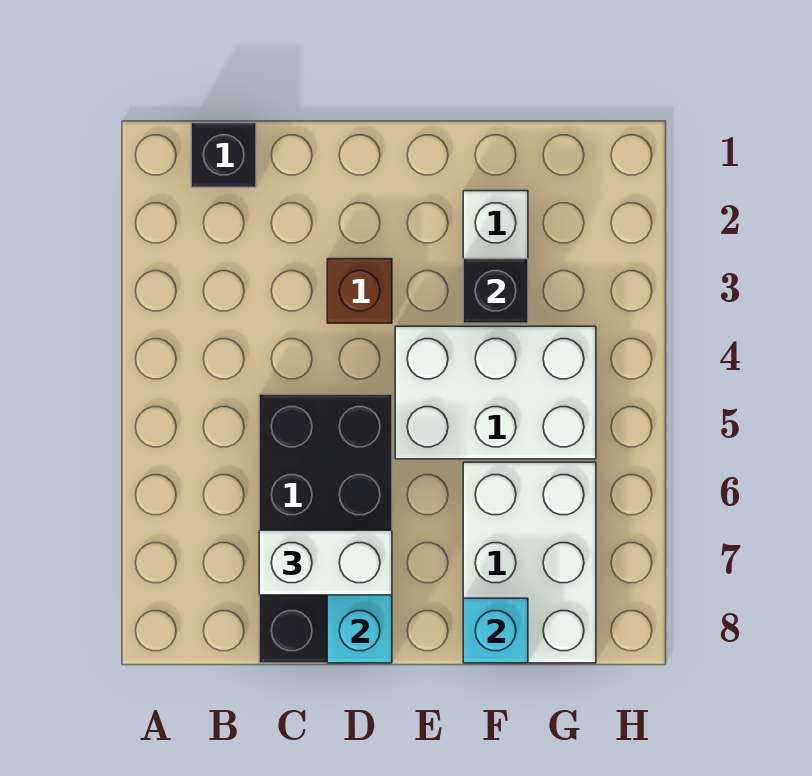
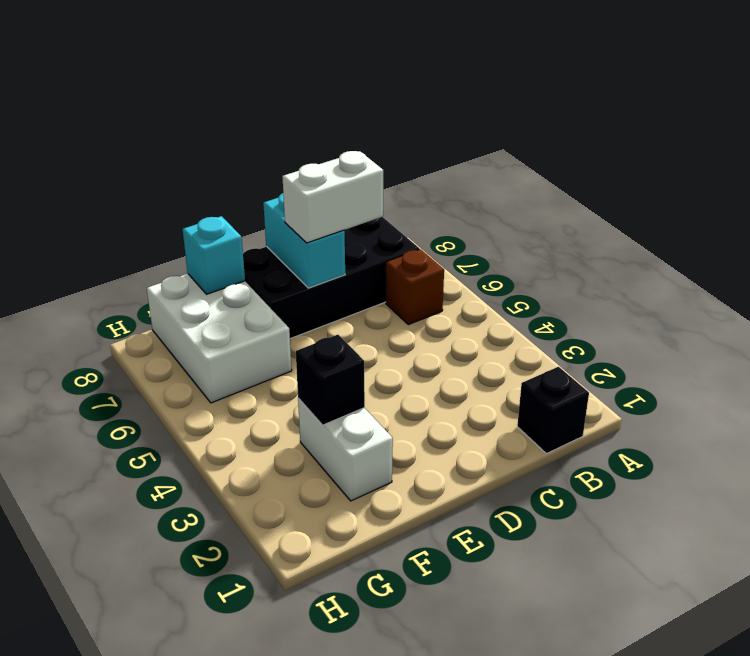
black brick C5:D8 level 1 -> black brick B7:E8 level 1
brown brick D3 level 1 -> brown brick B6 level 1
white brick E4:G5 level 1 -> none

